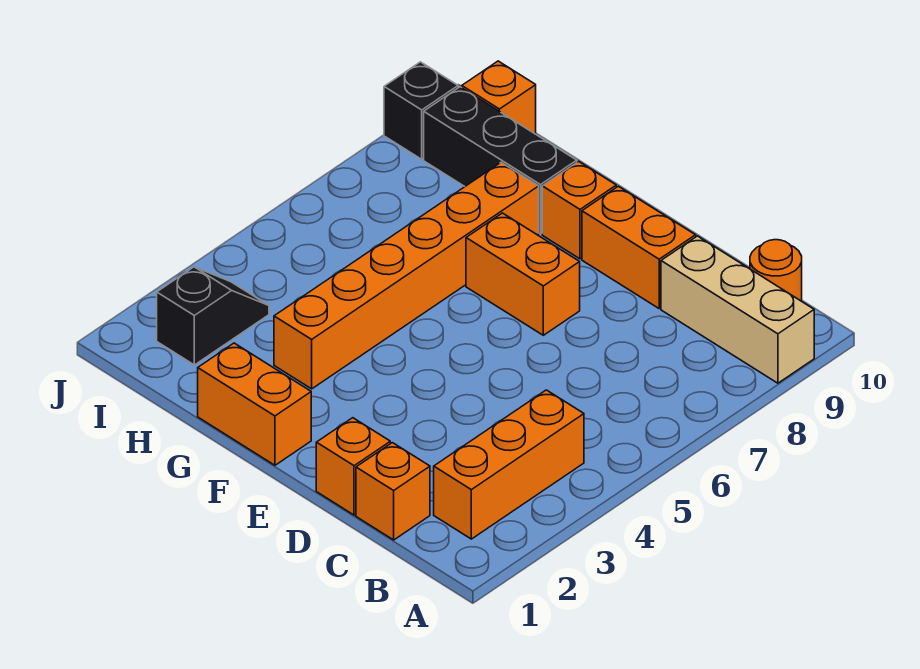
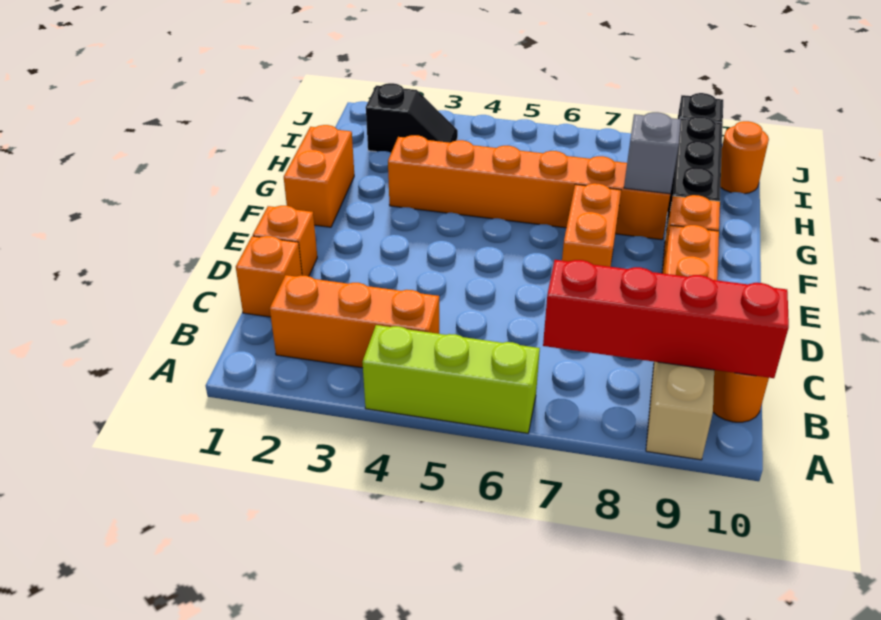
none -> lime brick A4:A6 level 1
none -> red brick B7:B10 level 2
none -> grey brick G8 level 2
orange brick I10 level 1 -> orange round brick I10 level 1

